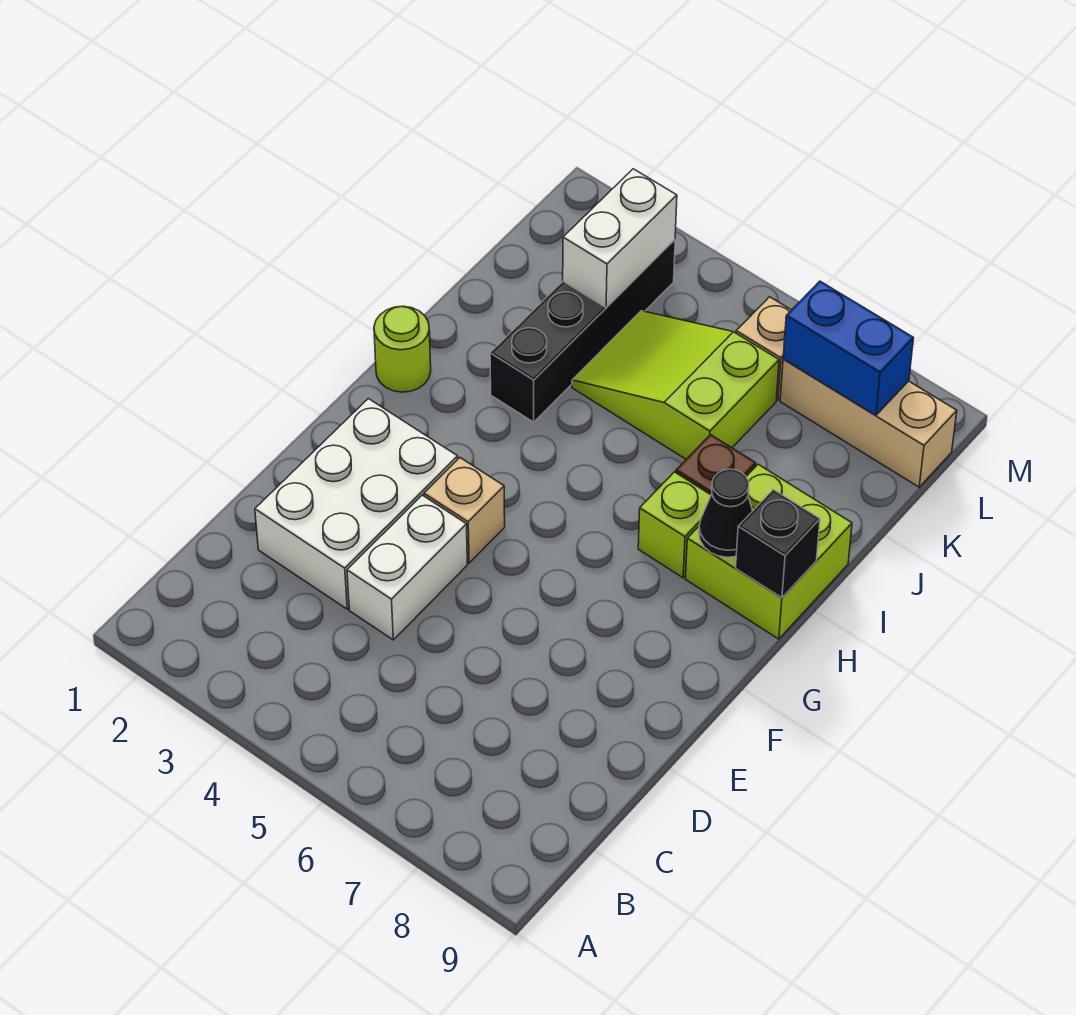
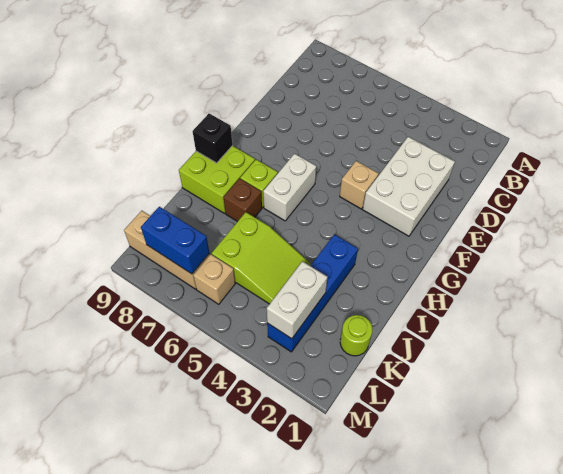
white brick D4:E4 level 1 -> white brick G6:H6 level 1
lime round brick H1 level 1 -> lime round brick K1 level 1
black cone H8 level 2 -> none
black brick I3:L3 level 1 -> blue brick I3:L3 level 1

